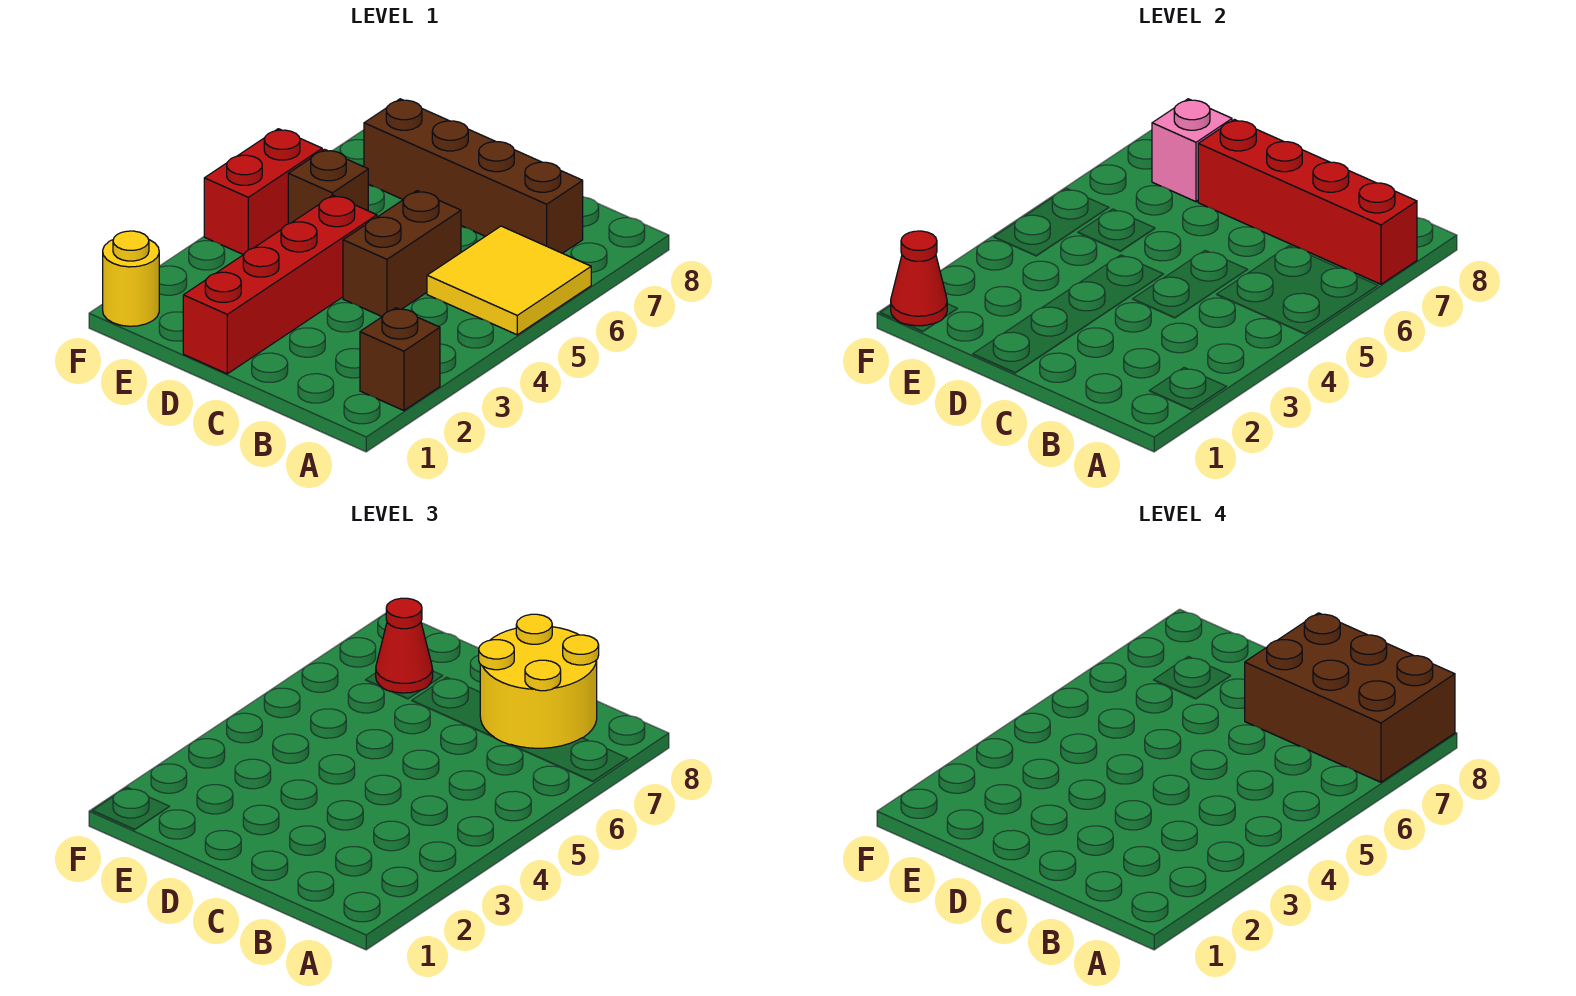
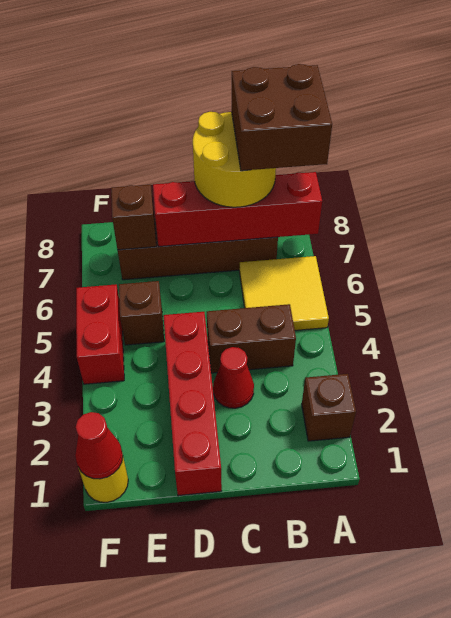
brown brick A7:C8 level 4 -> brown brick A7:B8 level 4
brown brick C4:C5 level 1 -> brown brick B4:C4 level 1
pink brick E7 level 2 -> brown brick E7 level 2
red cone E7 level 3 -> red cone C3 level 1

